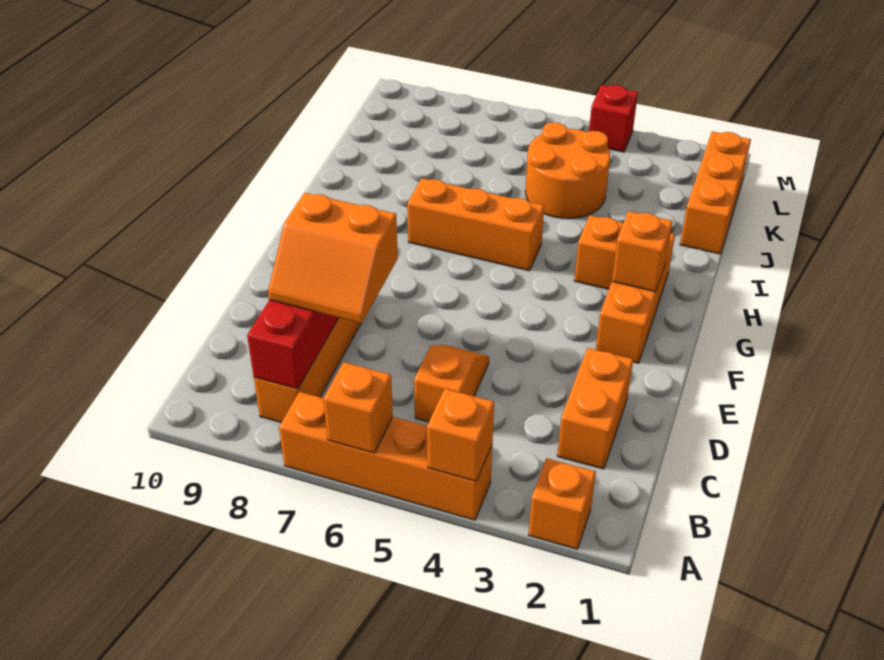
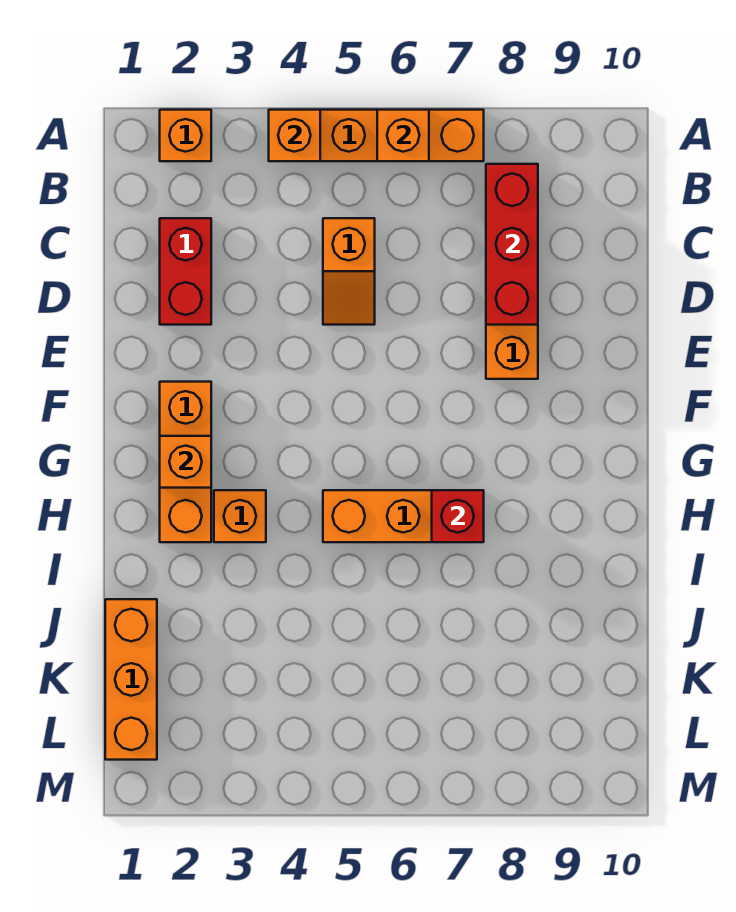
orange brick C2:D2 level 1 -> red brick C2:D2 level 1
orange slope C7:D8 level 3 top D -> none
orange round brick J4:K5 level 1 -> none
red brick M4 level 1 -> red brick H7 level 2

